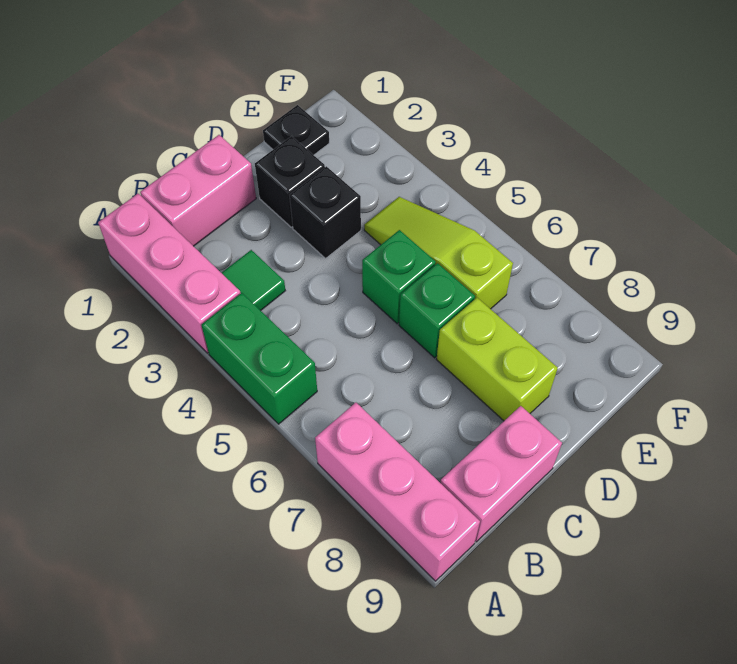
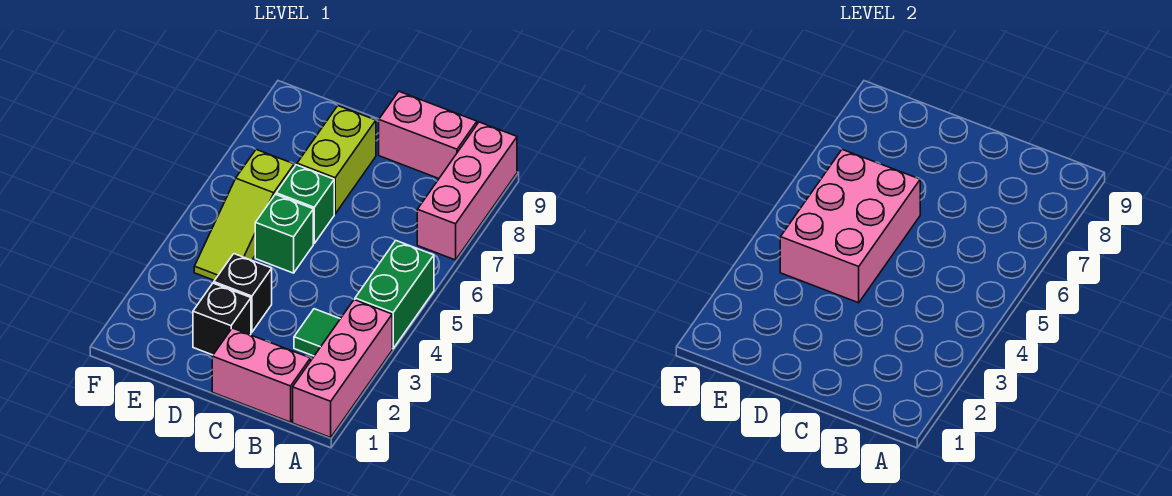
none -> pink brick D4:E6 level 2
black plate E1 level 1 -> none

